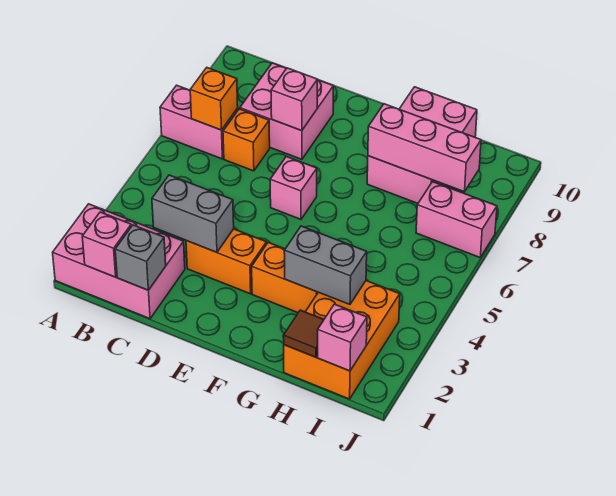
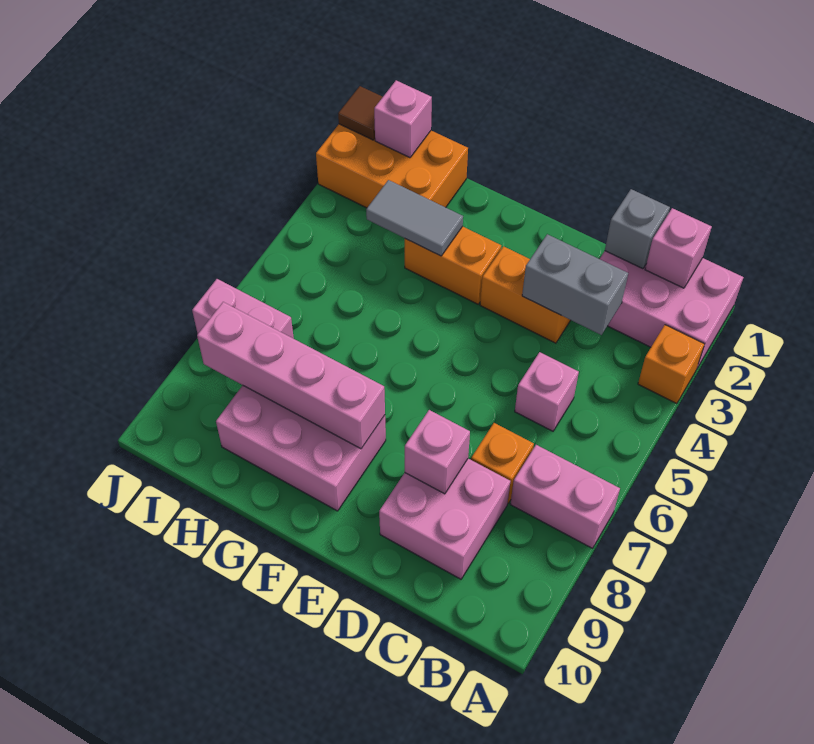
orange brick B7 level 2 -> orange brick A3 level 1
pink brick E6 level 1 -> pink brick C5 level 1
grey brick G3:H3 level 2 -> grey tile G3:H3 level 2
pink brick G8:H10 level 1 -> pink brick F8:H9 level 1
pink brick G8:I8 level 2 -> pink brick F8:I8 level 2
orange brick H1:I3 level 1 -> orange brick H1:J2 level 1
brown tile H1 level 2 -> brown tile J1 level 2

